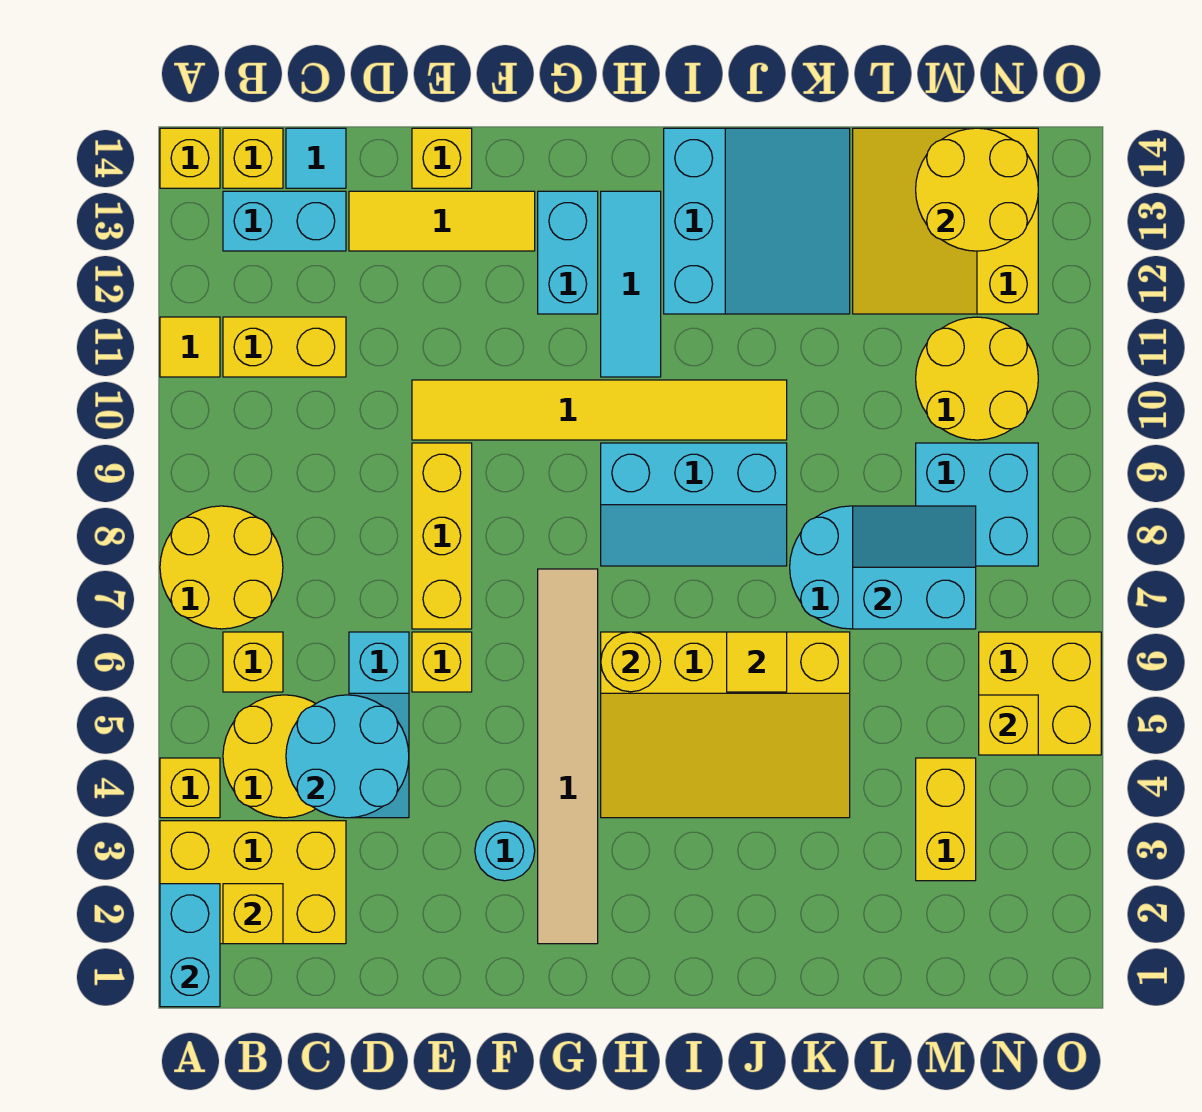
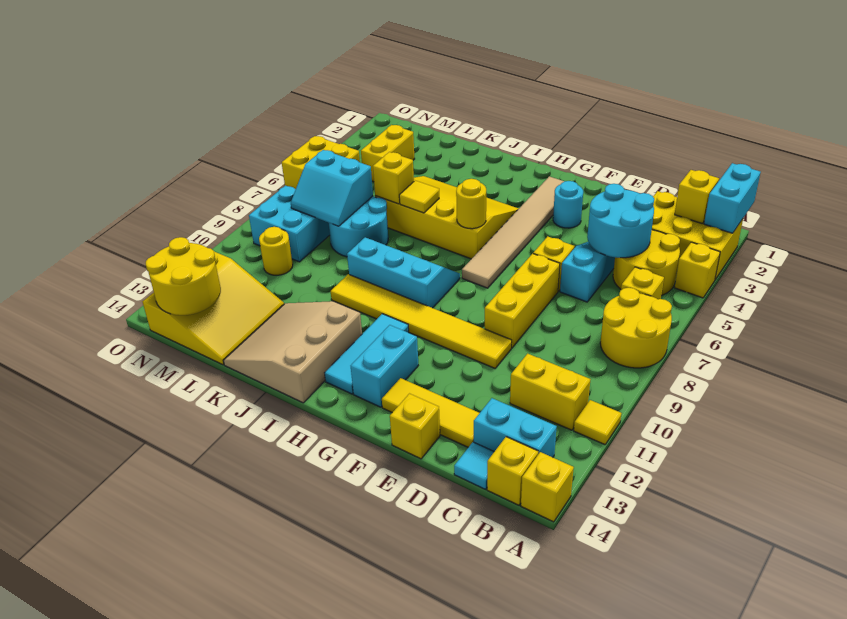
cyan slope I12:K14 level 1 top I -> tan slope I12:K14 level 1 top I
yellow round brick M10:N11 level 1 -> yellow round brick M10 level 1
yellow brick N5 level 2 -> yellow brick K6 level 2

